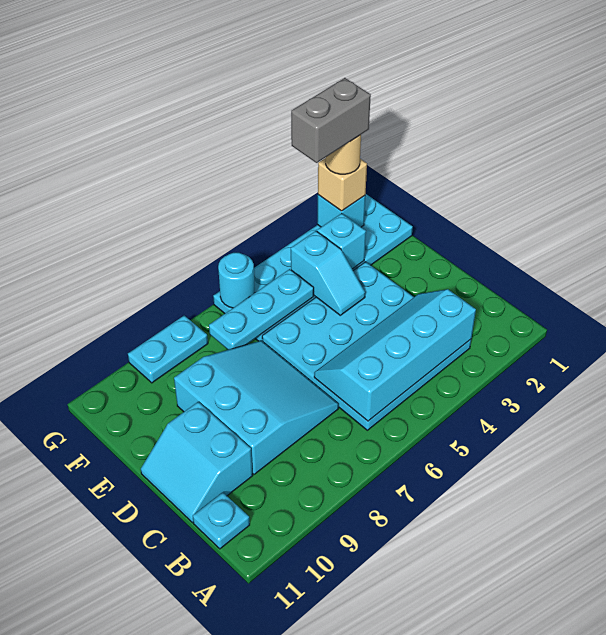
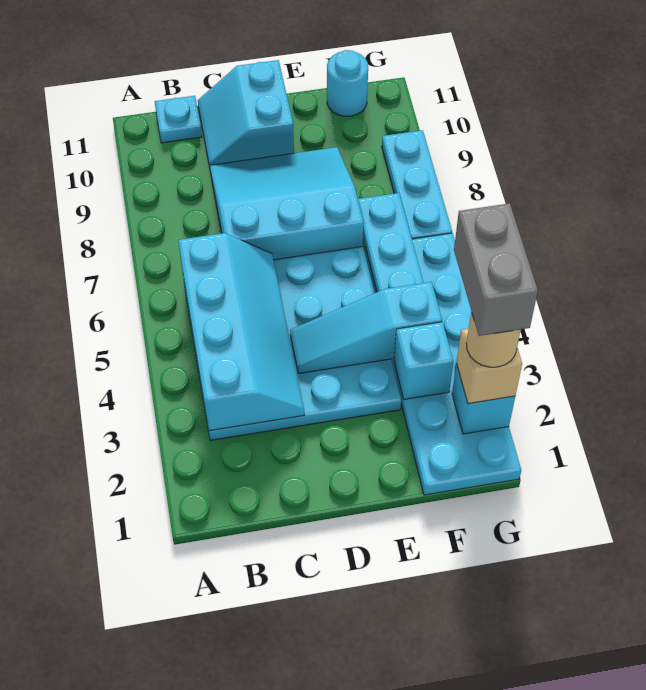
cyan slope C7:E9 level 1 top 9 -> cyan slope C7:E9 level 1 top 7
cyan slope C10:D11 level 1 top 10 -> cyan slope C10:D11 level 1 top D
cyan slope E4:F4 level 2 top F -> cyan slope D4:F4 level 2 top F
cyan round brick G6 level 2 -> cyan round brick F11 level 1
cyan plate G8:G9 level 1 -> cyan plate G7:G9 level 1

